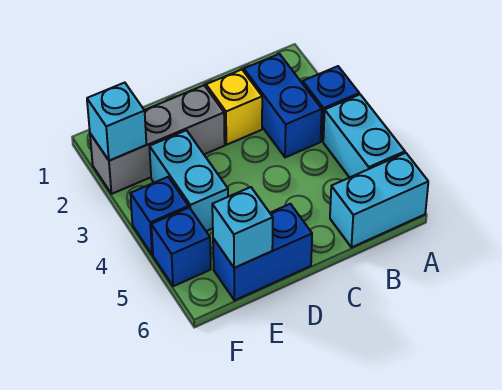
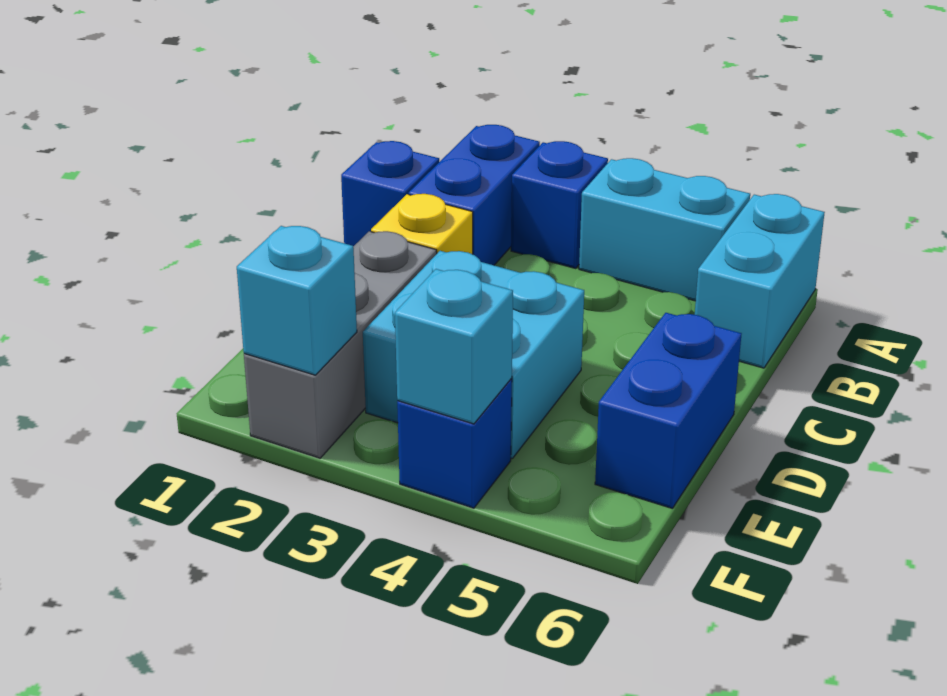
blue brick B2:B3 level 1 -> blue brick A2:B2 level 1
cyan brick E3:E4 level 1 -> cyan brick D3:E4 level 1
cyan brick E6 level 2 -> cyan brick F4 level 2
blue brick F5 level 1 -> blue brick B1 level 1

